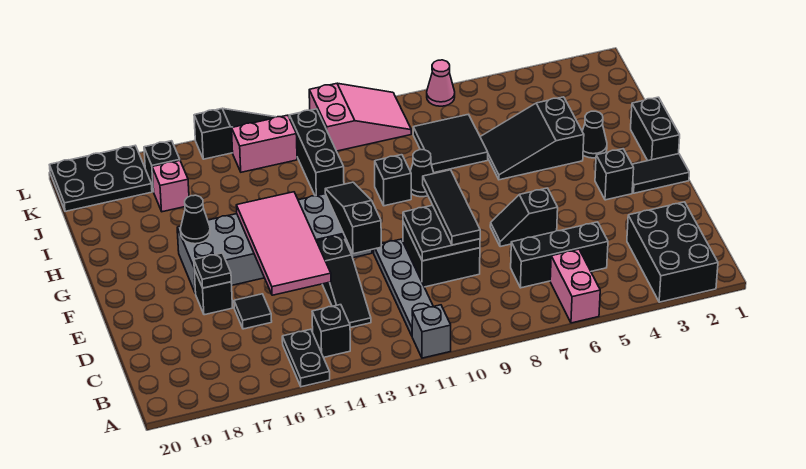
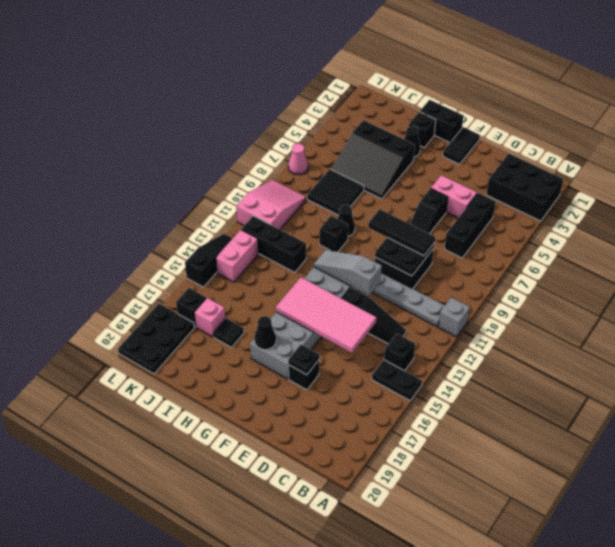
pink brick A6:B6 level 1 -> pink brick D5:E5 level 1
black tile D16 level 1 -> black tile I17 level 1
black slope E12:G12 level 2 top E -> grey slope E12:G12 level 2 top E
black brick F3 level 1 -> black brick H2 level 1
black slope H4:I6 level 1 top 4 -> black slope H4:J6 level 1 top 4

